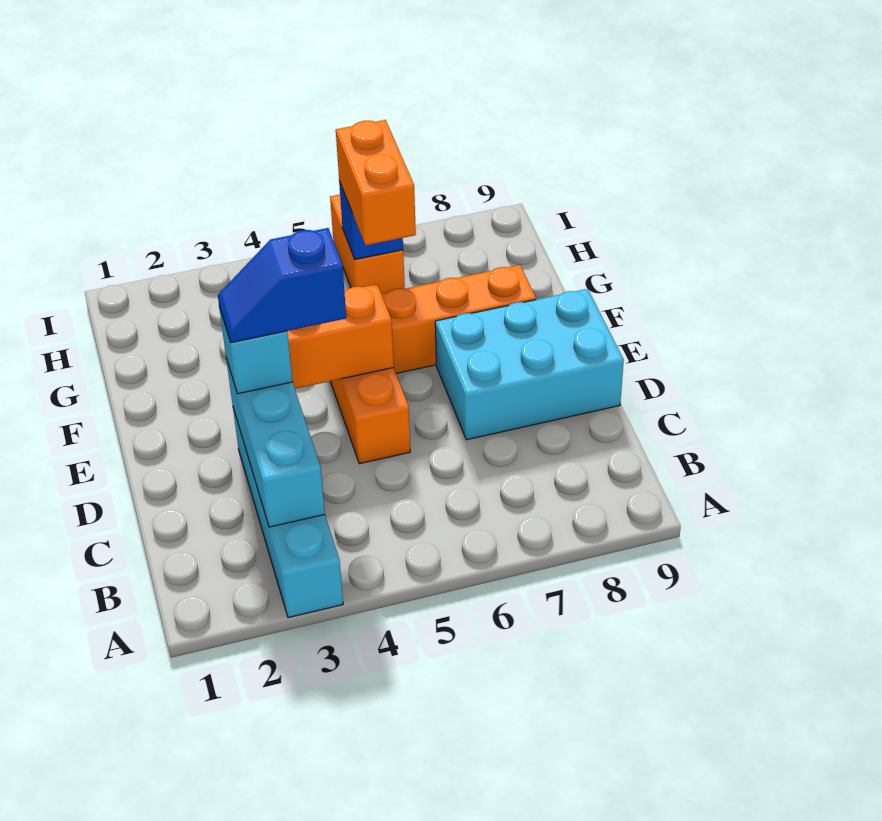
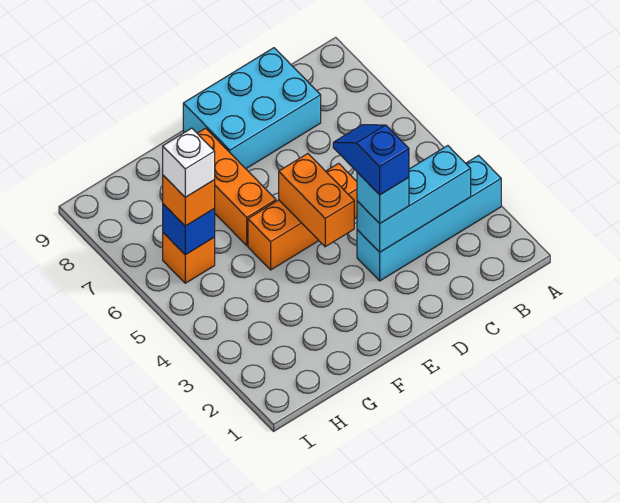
blue slope D3:D4 level 4 top 4 -> blue slope D3:D4 level 4 top 3
cyan brick D7:E9 level 1 -> cyan brick C8:E9 level 1
orange brick G6:H6 level 3 -> orange brick H6 level 3
orange brick H6:I6 level 1 -> orange brick H6 level 1
none -> white brick H6 level 4

